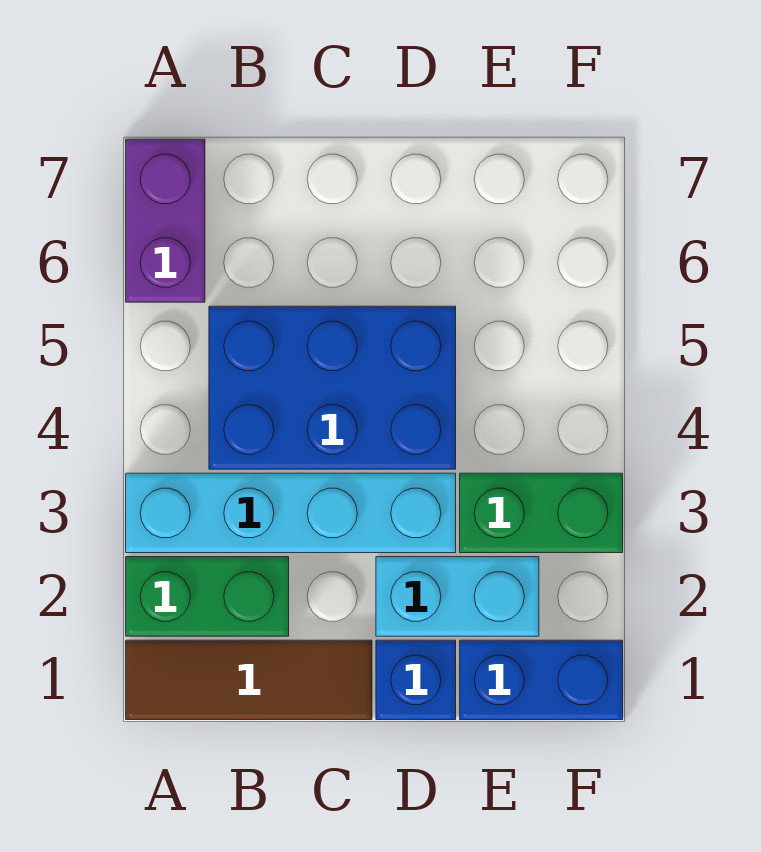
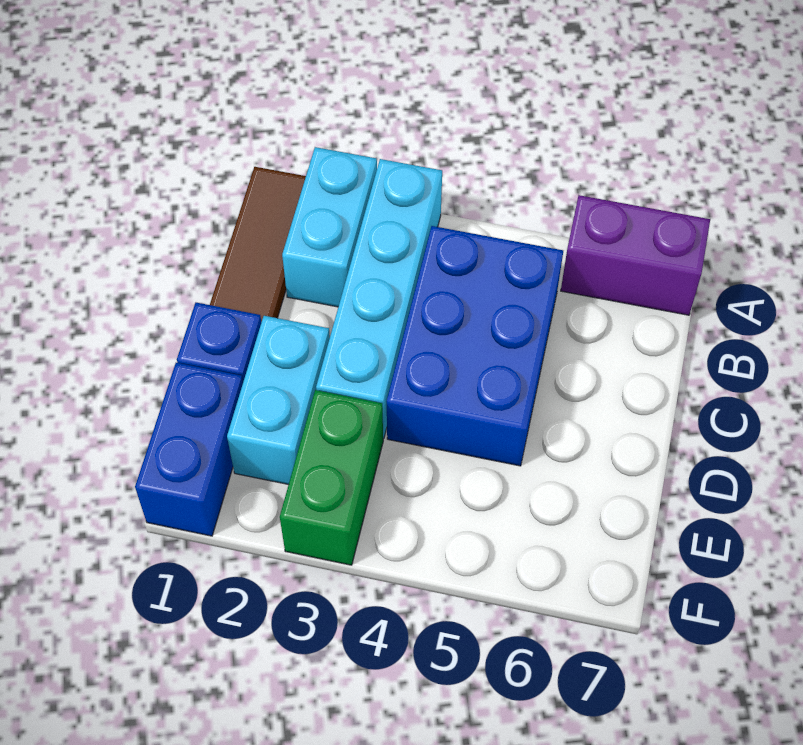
green brick A2:B2 level 1 -> cyan brick A2:B2 level 1

